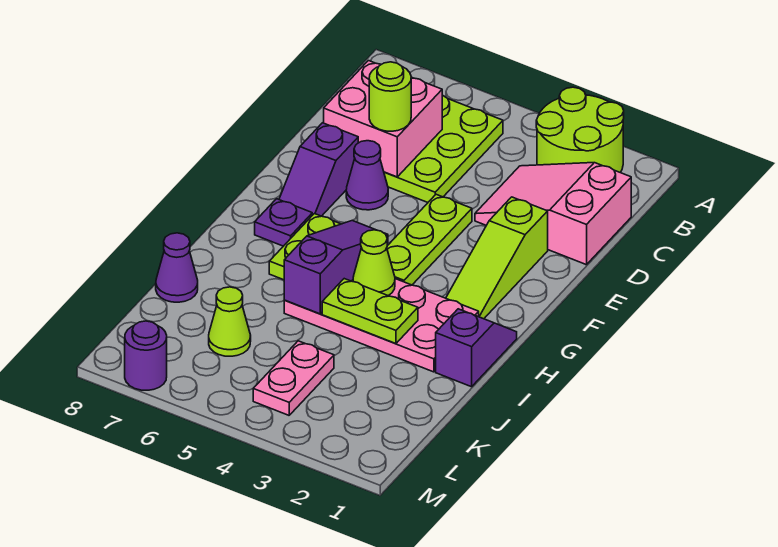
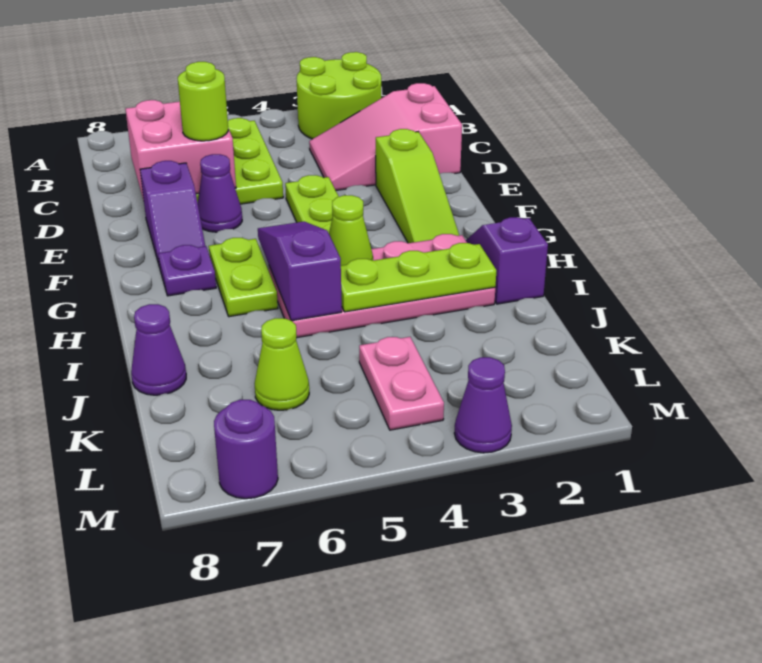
lime plate I3:I4 level 2 -> lime plate I2:I4 level 2
none -> purple cone M3 level 1

